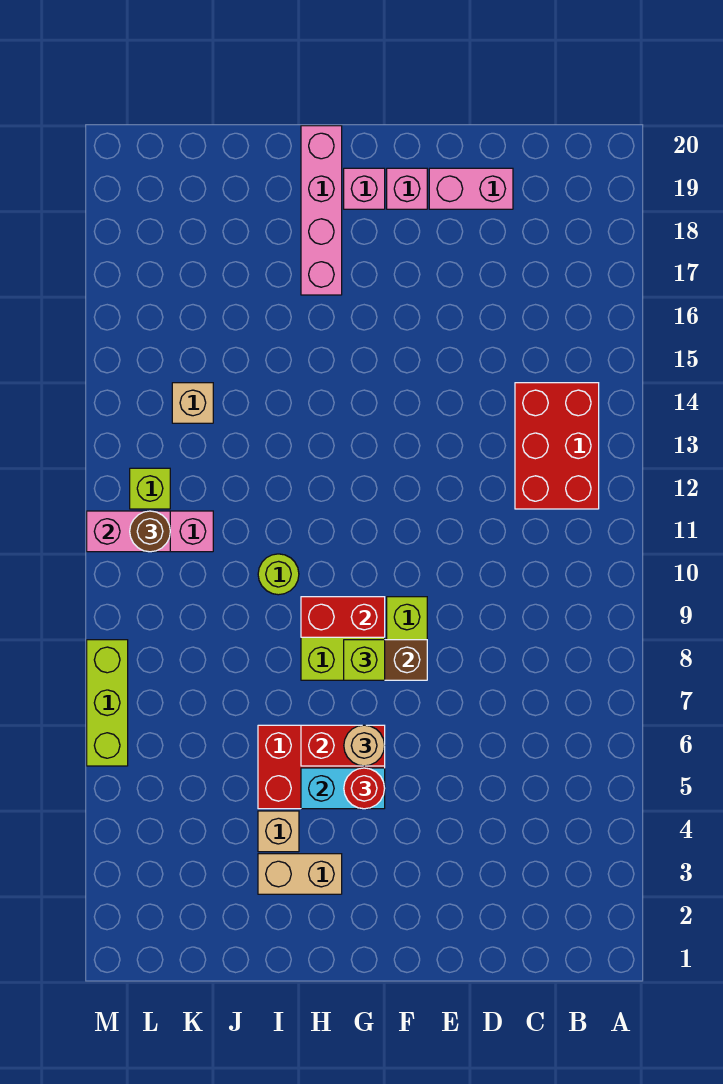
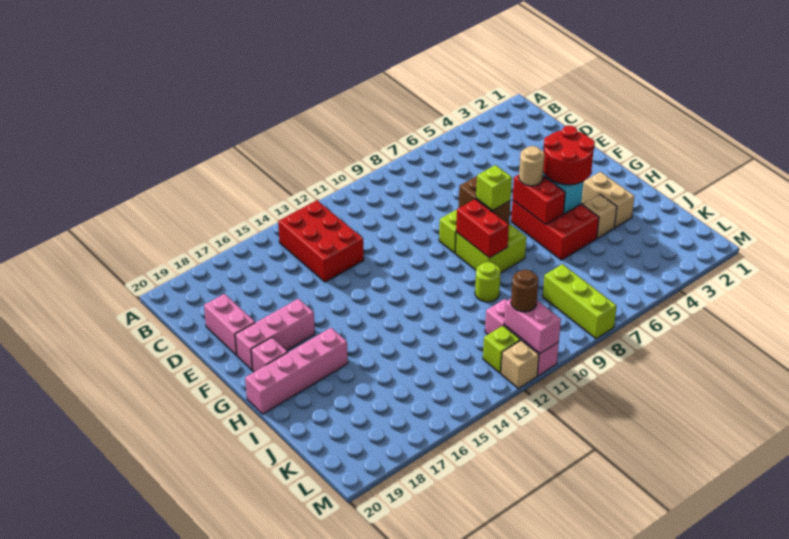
red brick B12:C14 level 1 -> red brick B13:D14 level 1
pink brick F19 level 1 -> pink brick F17:F19 level 1
red round brick G5 level 3 -> red round brick G4:H5 level 3
tan brick K14 level 1 -> tan brick M12 level 1
lime brick M6:M8 level 1 -> lime brick K8:M8 level 1

